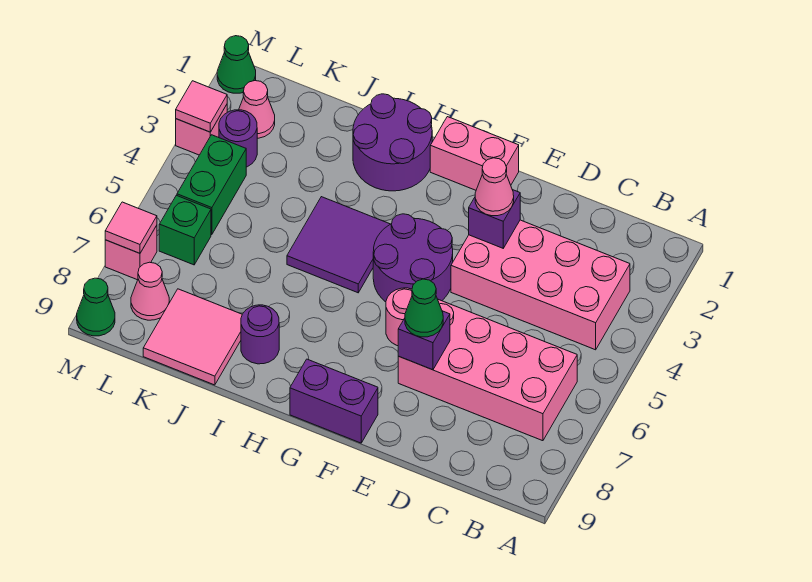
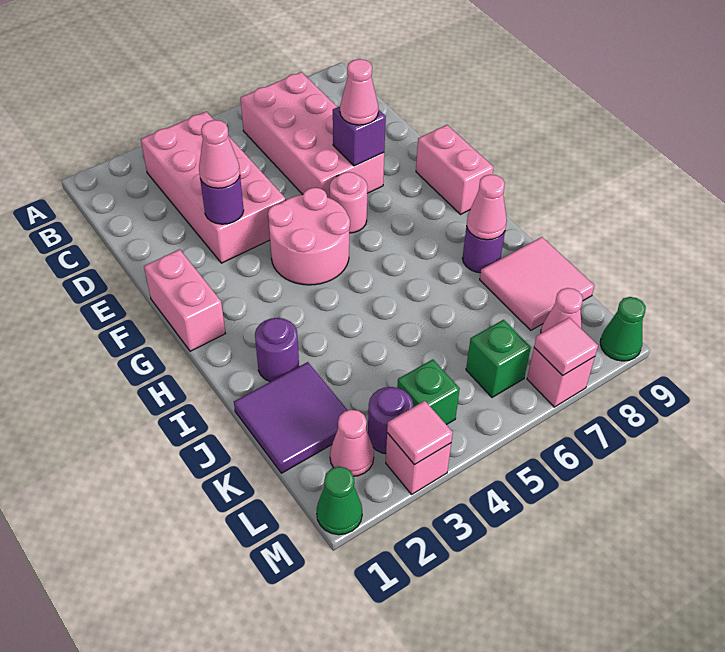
purple brick E3 level 2 -> purple round brick E3 level 2
green cone E7 level 3 -> pink cone E7 level 3
purple round brick F4:G5 level 1 -> pink round brick F4:G5 level 1
purple brick F9:G9 level 1 -> pink brick F9:G9 level 1
purple round brick H1:I2 level 1 -> purple round brick I2 level 1
purple tile H4:I5 level 1 -> purple tile J1:K2 level 1
none -> pink cone I8 level 2
green brick L4:L5 level 1 -> green brick L4 level 1

